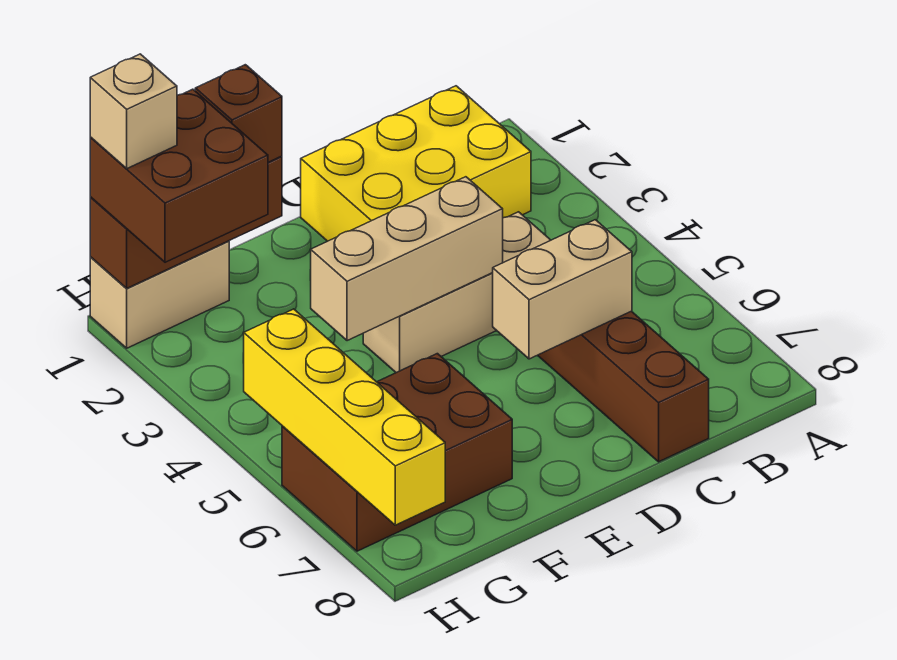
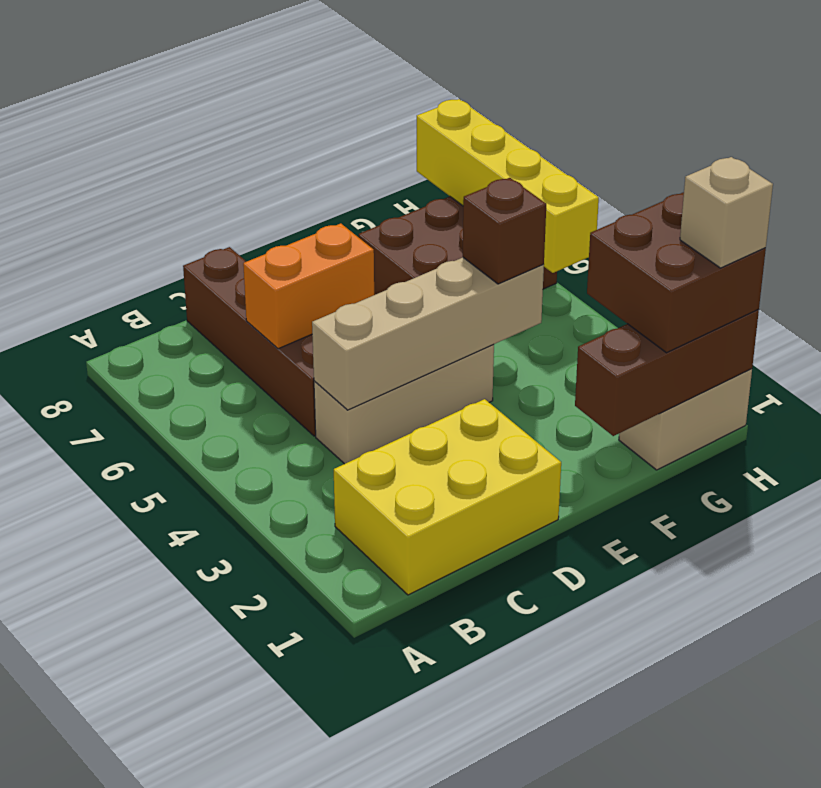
tan brick C6:D6 level 2 -> orange brick C6:D6 level 2
tan brick D4:F4 level 2 -> tan brick C4:F4 level 2
brown brick F1 level 3 -> brown brick F4 level 3

